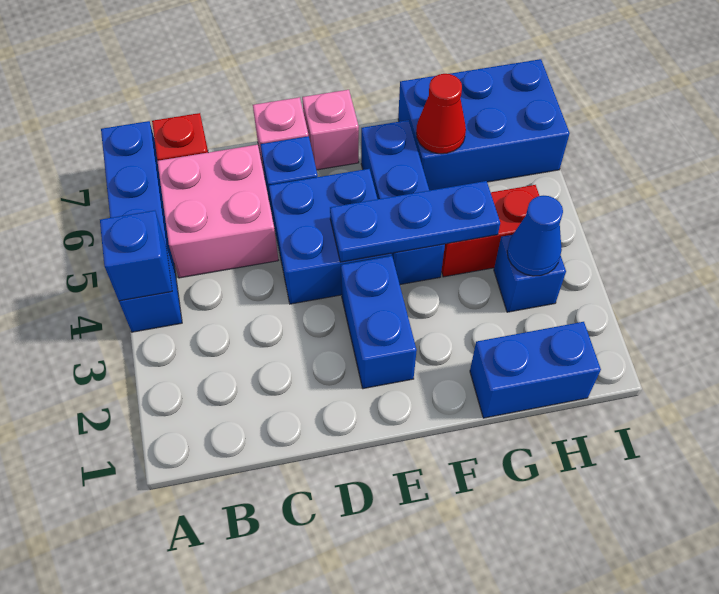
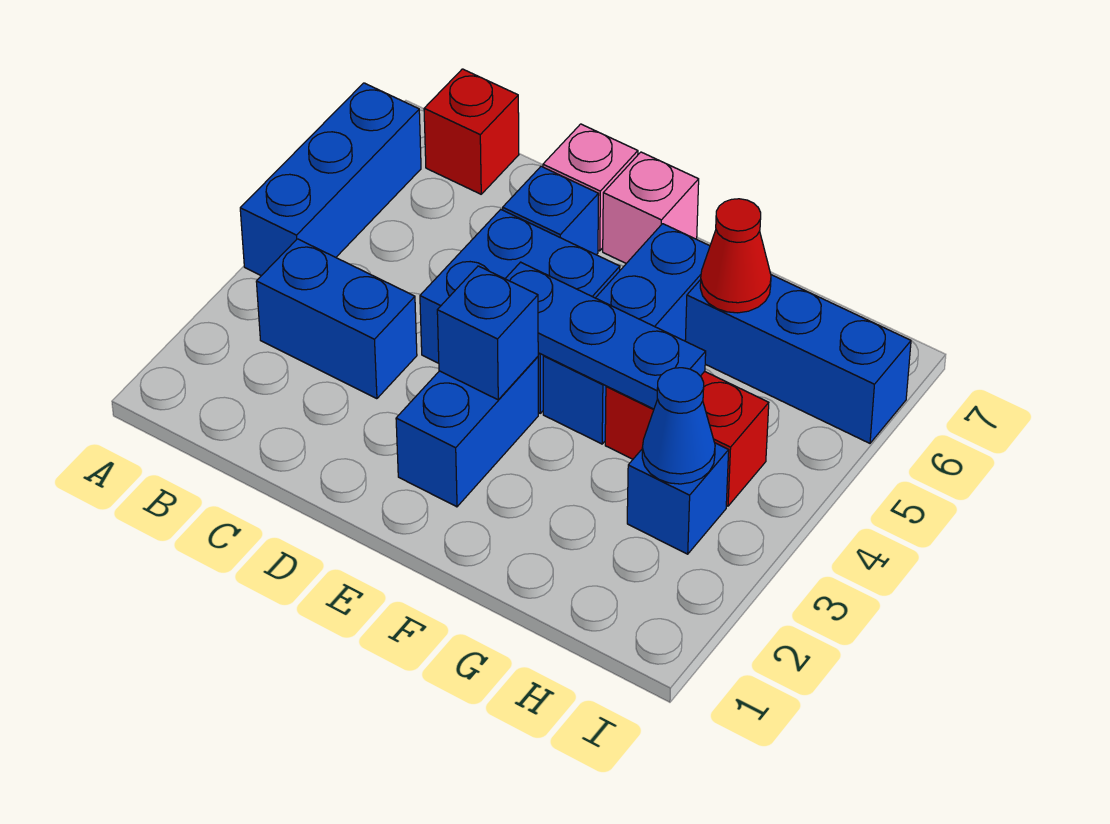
blue brick A4:A7 level 1 -> blue brick A4:A6 level 1
blue brick A4 level 2 -> blue brick E3 level 2
pink brick B5:C6 level 1 -> none
blue brick G1:H1 level 1 -> blue brick B3:C3 level 1
blue brick G6:I7 level 1 -> blue brick G6:I6 level 1

